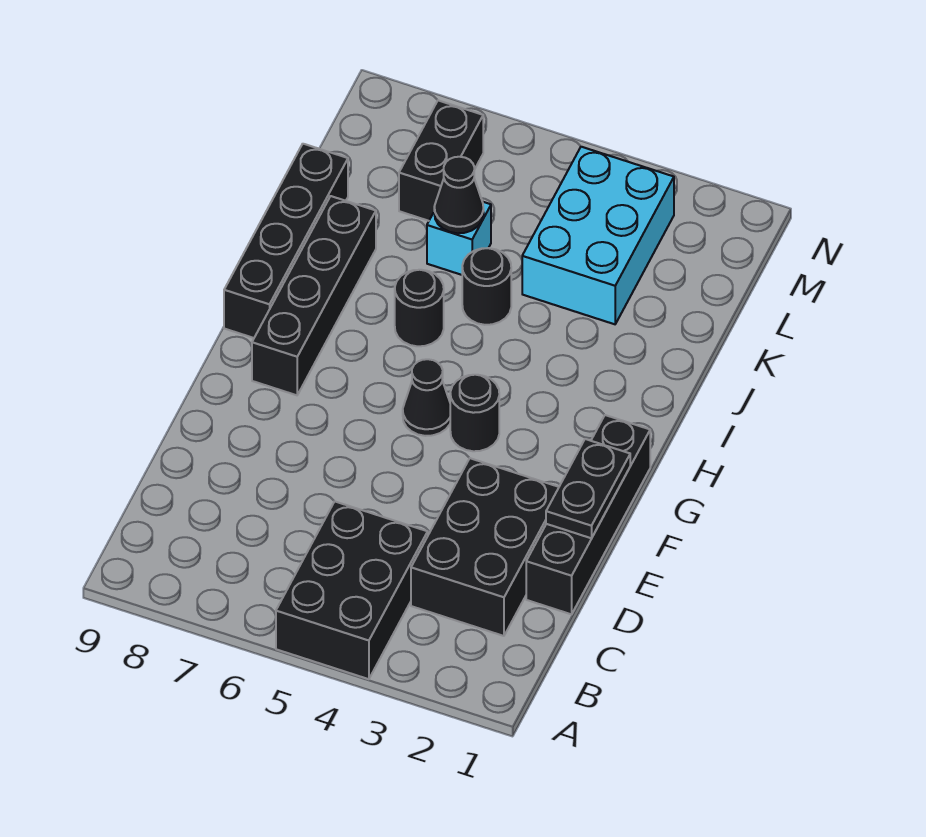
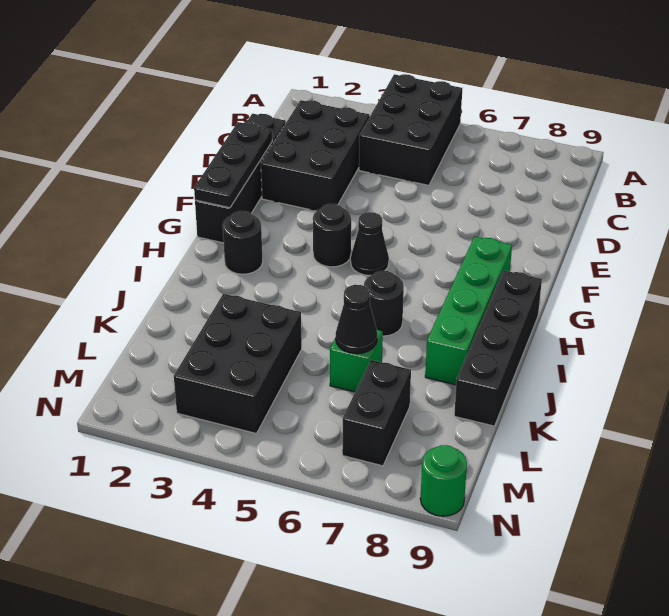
black plate E1:F1 level 2 -> black plate E1:G1 level 2
black brick G8:J8 level 1 -> green brick G8:J8 level 1
black round brick J5 level 1 -> black round brick H2 level 1
cyan brick K3:M4 level 1 -> black brick K3:M4 level 1
cyan brick K6 level 1 -> green brick K6 level 1
none -> green round brick N9 level 1

